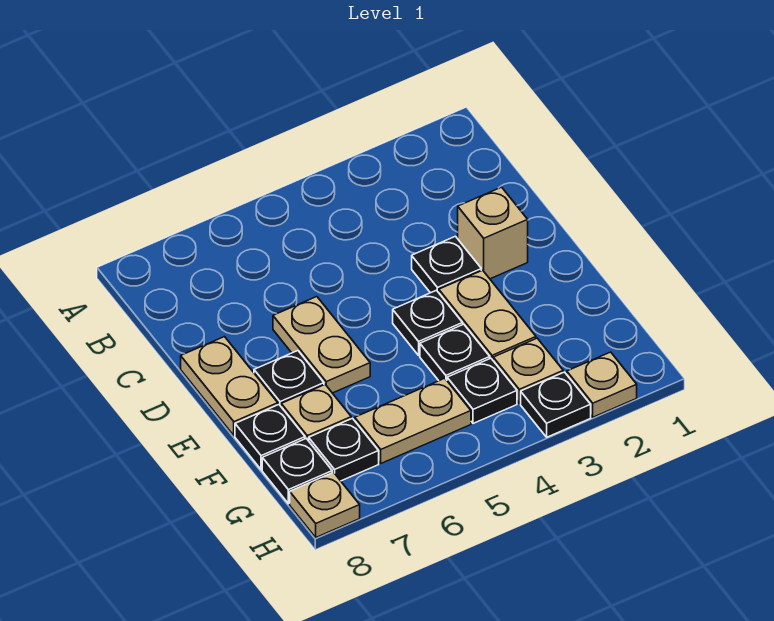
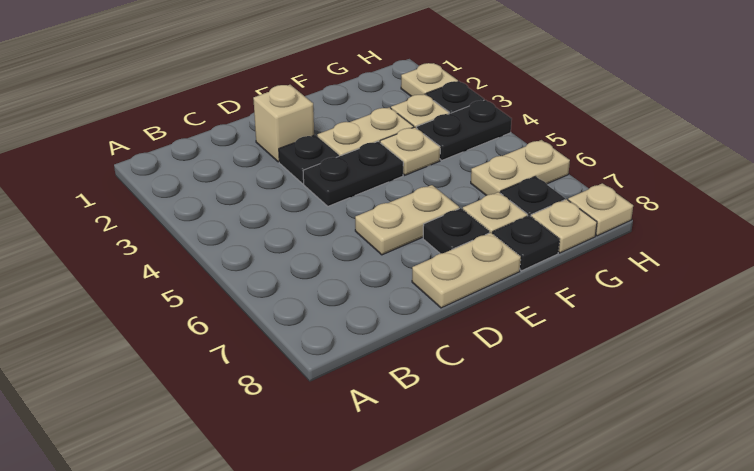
black plate E4 level 1 -> black plate D4:E4 level 1
black plate F4 level 1 -> tan plate F4 level 1
black plate G4 level 1 -> black plate G4:H4 level 1
tan plate G5:G6 level 1 -> tan plate G6:H6 level 1
black plate G8 level 1 -> tan plate G8 level 1

